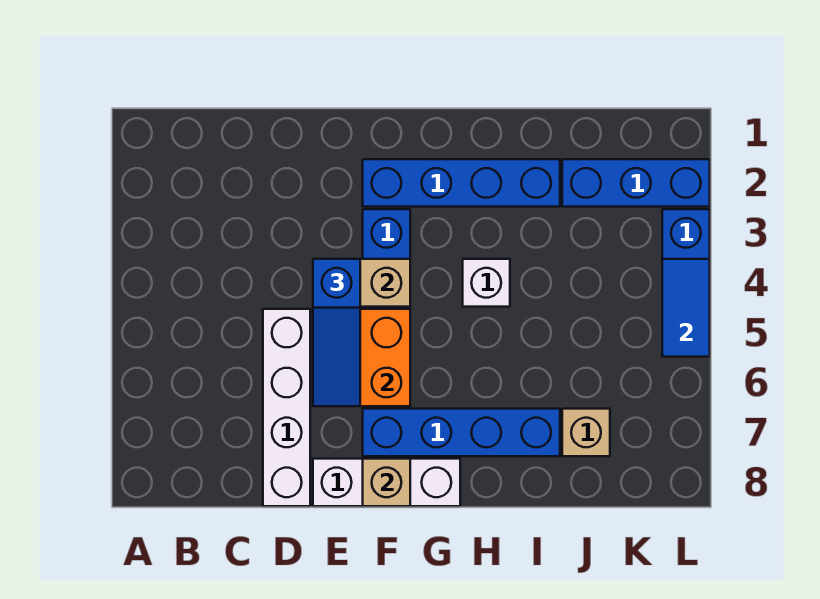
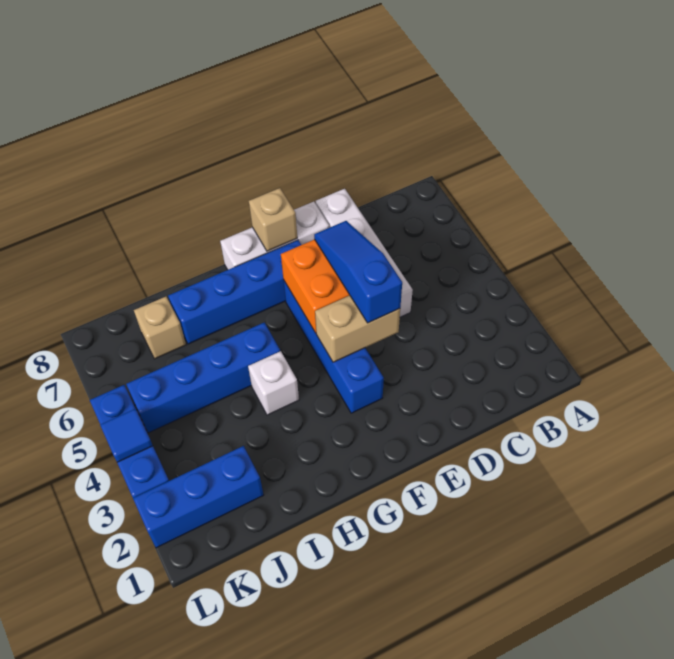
blue brick F2:I2 level 1 -> blue brick H5:K5 level 1
blue tile L4:L5 level 2 -> blue tile L4 level 2

